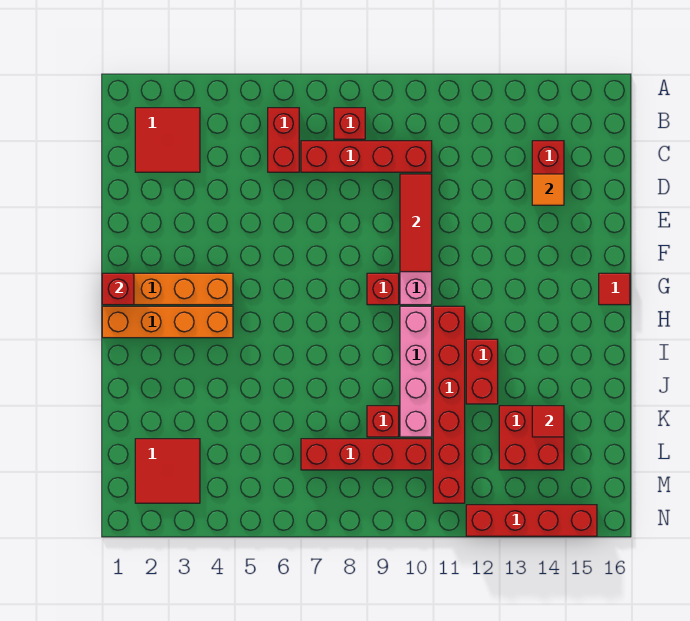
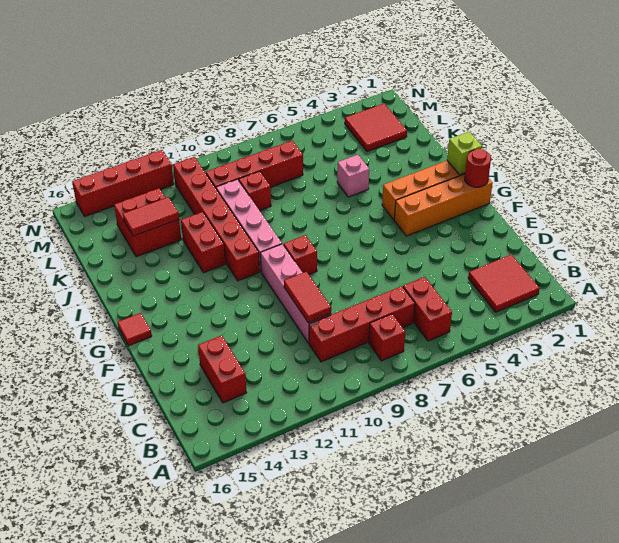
red tile D10:F10 level 2 -> red tile D10:E10 level 2
orange tile D14 level 2 -> none
red brick G1 level 2 -> red round brick G1 level 2
none -> lime brick H1 level 2
none -> pink brick J5 level 1
red tile K14 level 2 -> red tile K13:K14 level 2

